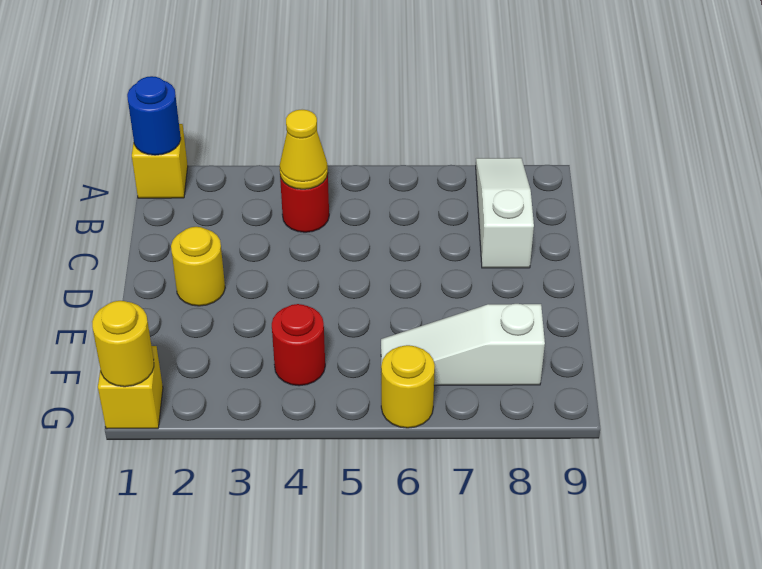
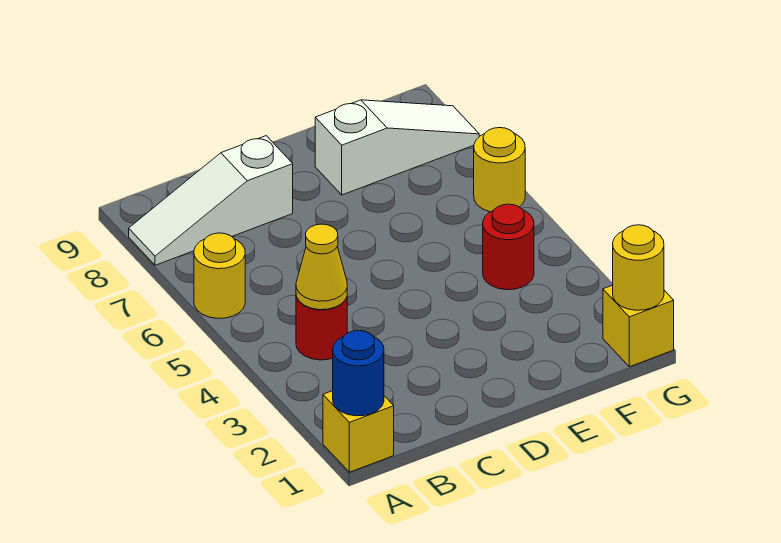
yellow round brick D2 level 1 -> yellow round brick A6 level 1
white slope F6:F8 level 1 top 8 -> white slope E8:G8 level 1 top E

